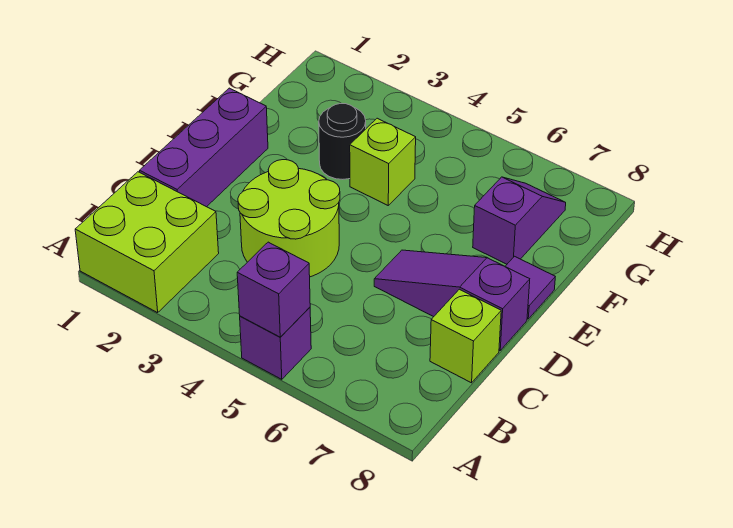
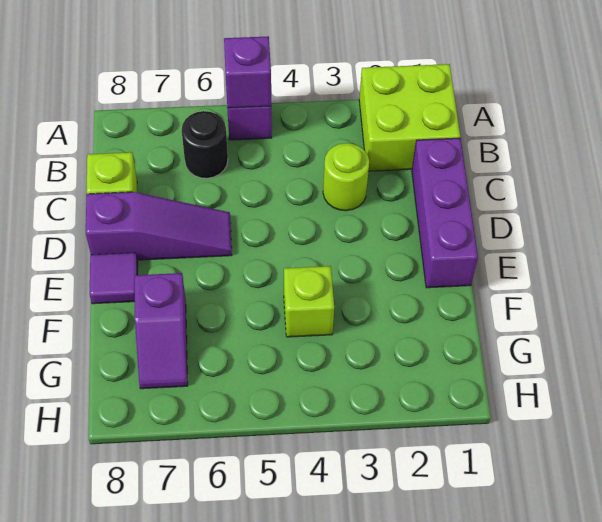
lime round brick C3:D4 level 1 -> lime round brick C3 level 1
black round brick F3 level 1 -> black round brick B6 level 1

